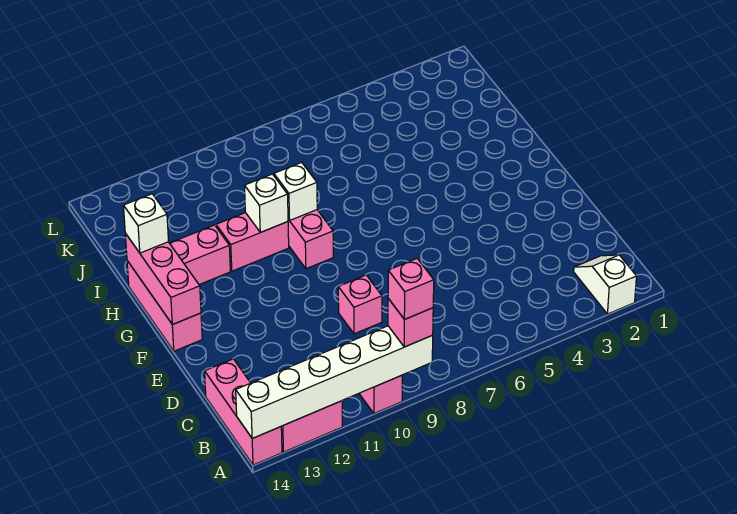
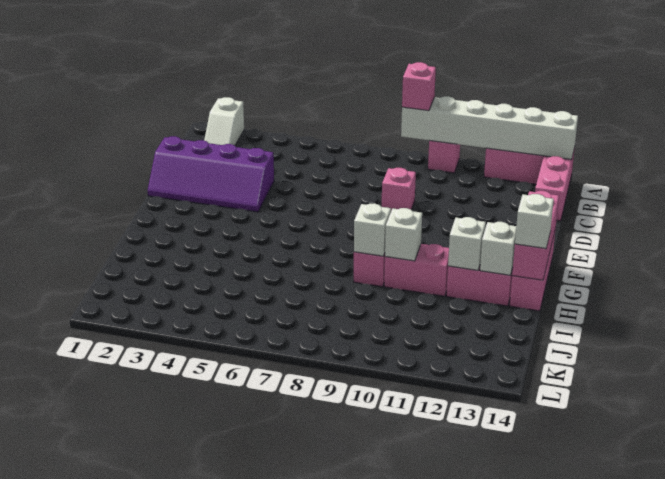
pink brick A9 level 4 -> none
none -> purple slope D1:E4 level 1 top D
none -> white brick H12 level 2
none -> white brick H13 level 2

